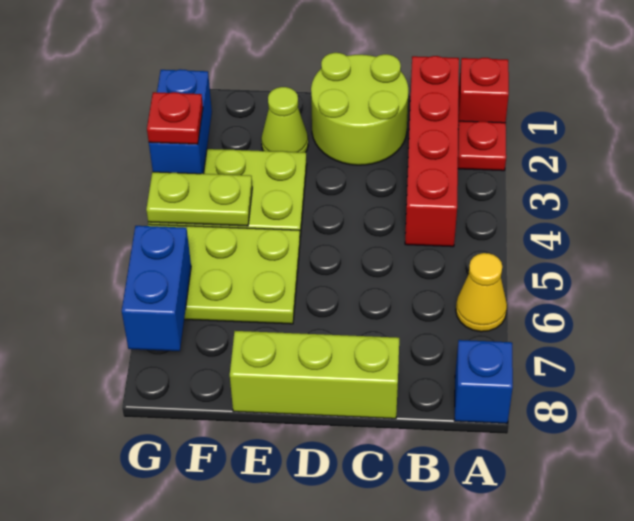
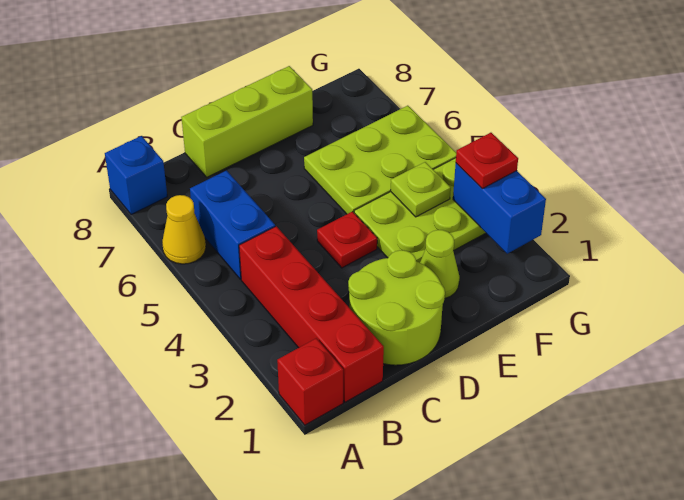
red plate A2 level 1 -> red plate D4 level 1
lime plate F4:G4 level 2 -> lime plate F4 level 2
blue brick G6:G7 level 2 -> blue brick B5:B6 level 1

